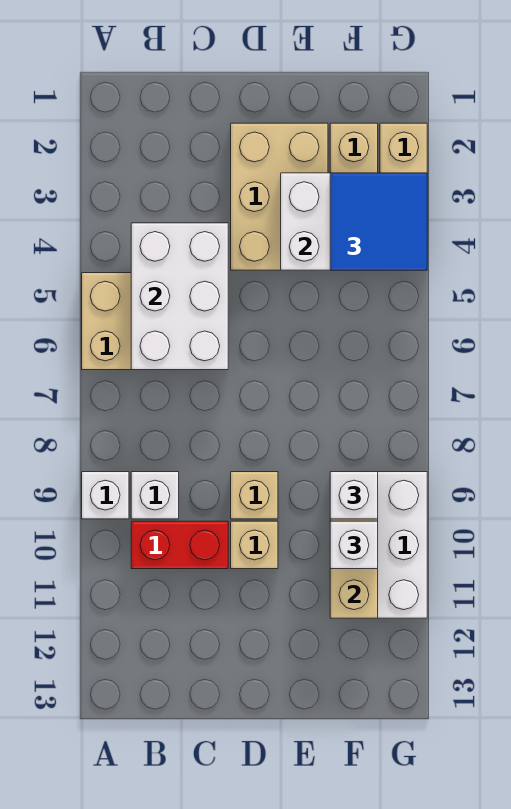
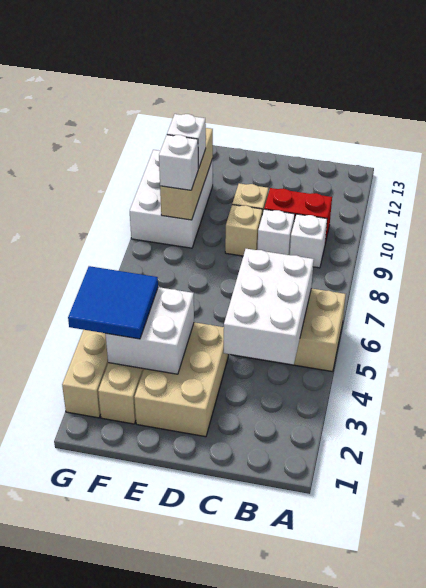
white brick A9 level 1 -> white brick C9 level 1

